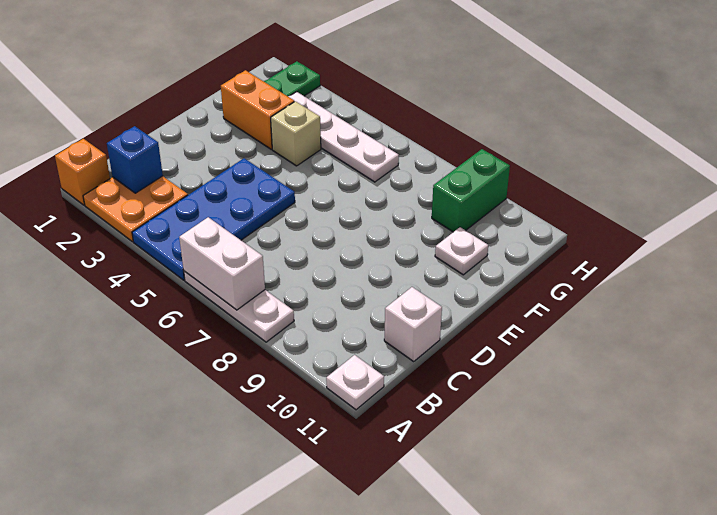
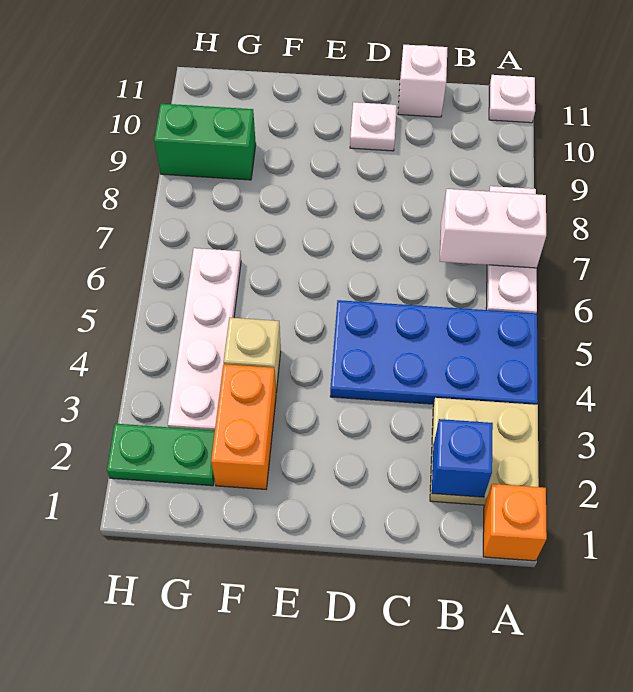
orange plate A2:B3 level 1 -> tan plate A2:B3 level 1
white brick A6:A7 level 2 -> white brick A7:B7 level 2
white plate F10 level 1 -> white plate D10 level 1

